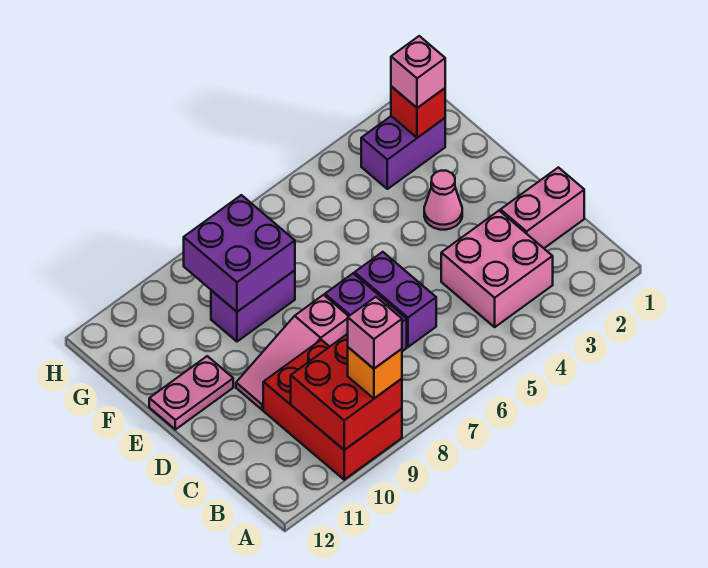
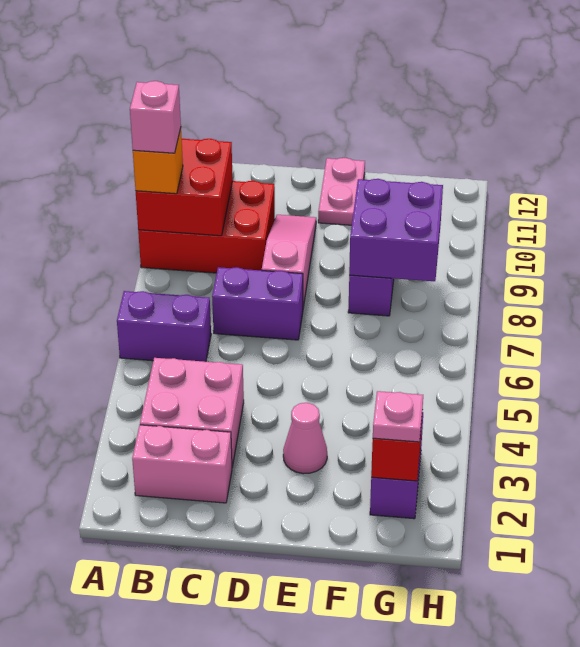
pink brick C1:C2 level 1 -> pink brick B2:C2 level 1
purple brick C6:D6 level 1 -> purple brick A6:B6 level 1
pink brick G2 level 3 -> pink plate G2 level 3

